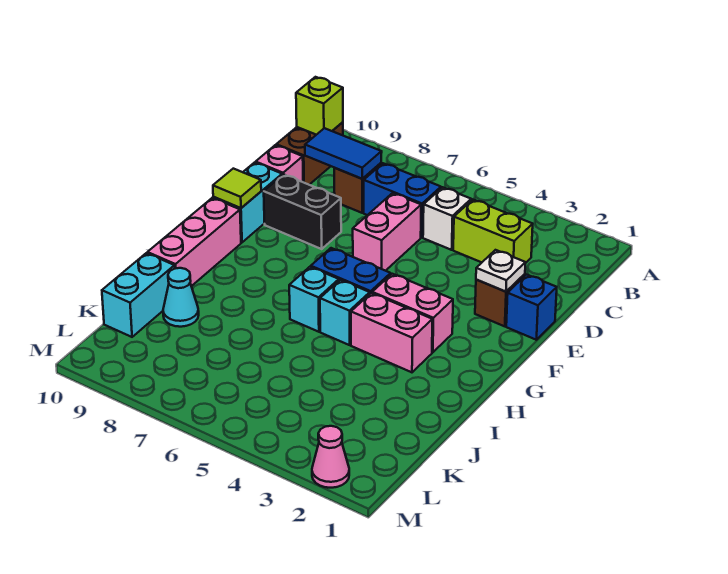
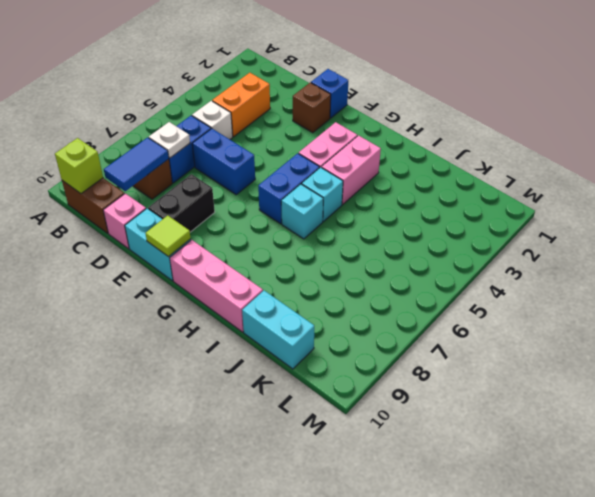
lime brick C3:C4 level 1 -> orange brick C3:C4 level 1
pink brick D6:E6 level 1 -> blue brick D6:E6 level 1
white plate E2 level 2 -> white plate C7 level 2
cyan cone J9 level 1 -> none
pink cone M2 level 1 -> none

